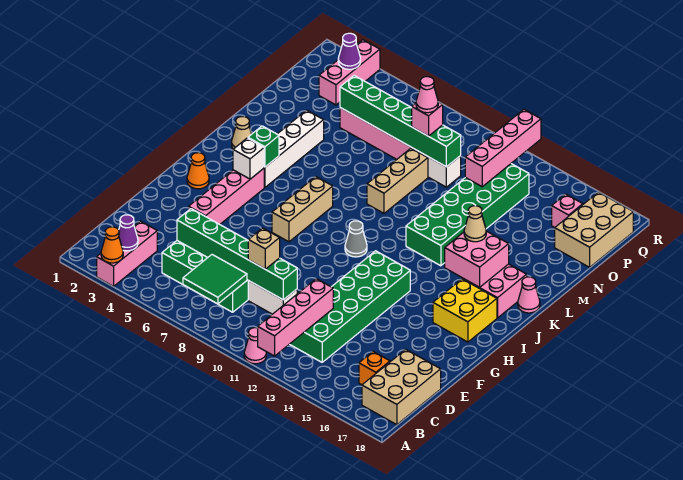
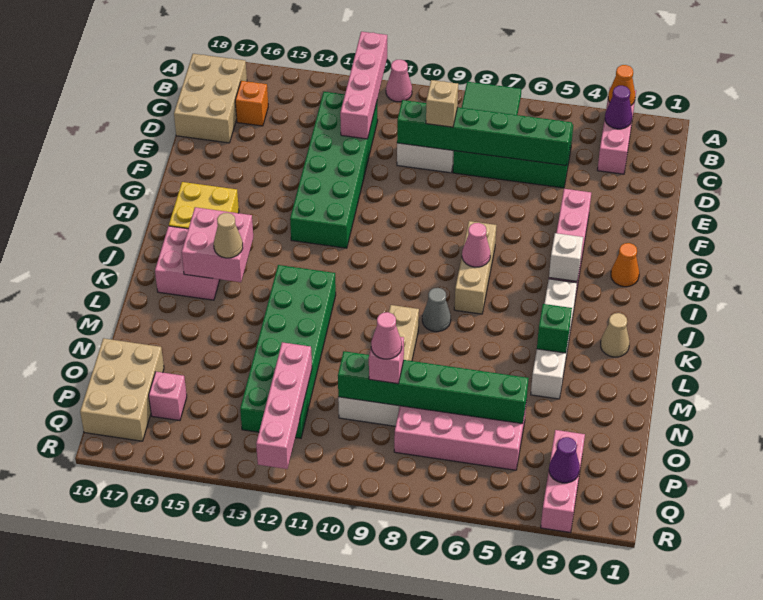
grey cone I10 level 1 -> grey cone K8 level 1
green brick J4 level 2 -> green brick L4 level 2
pink cone K18 level 1 -> pink cone I7 level 2

